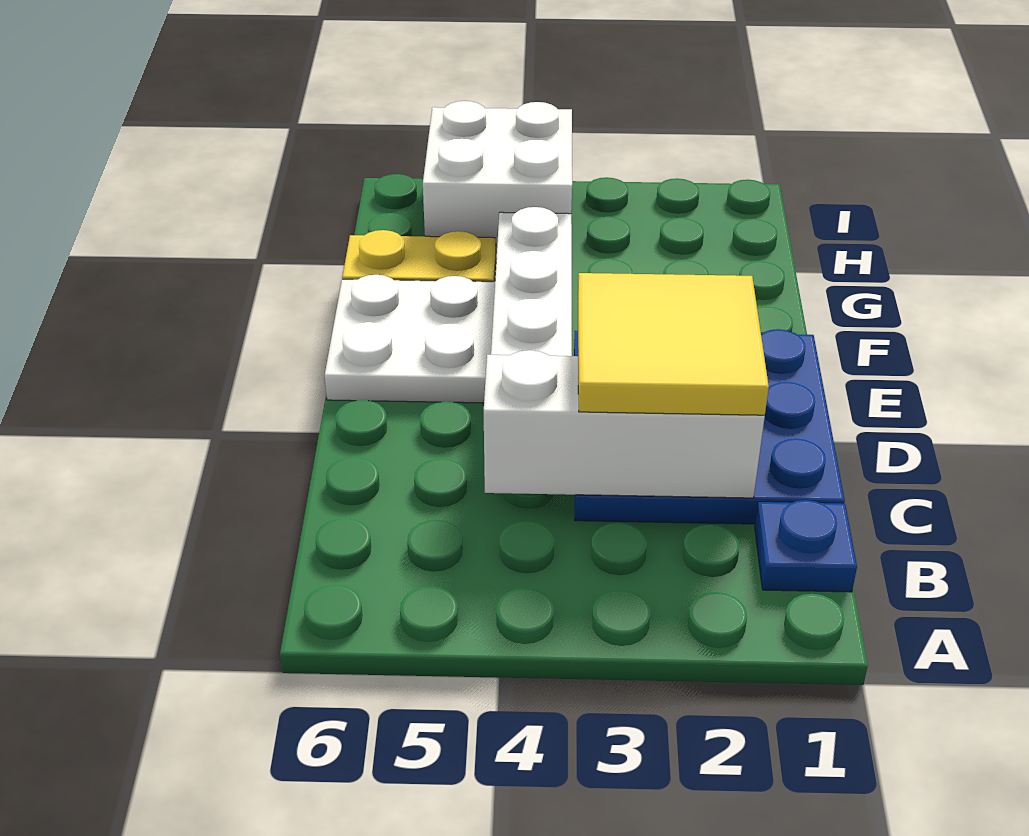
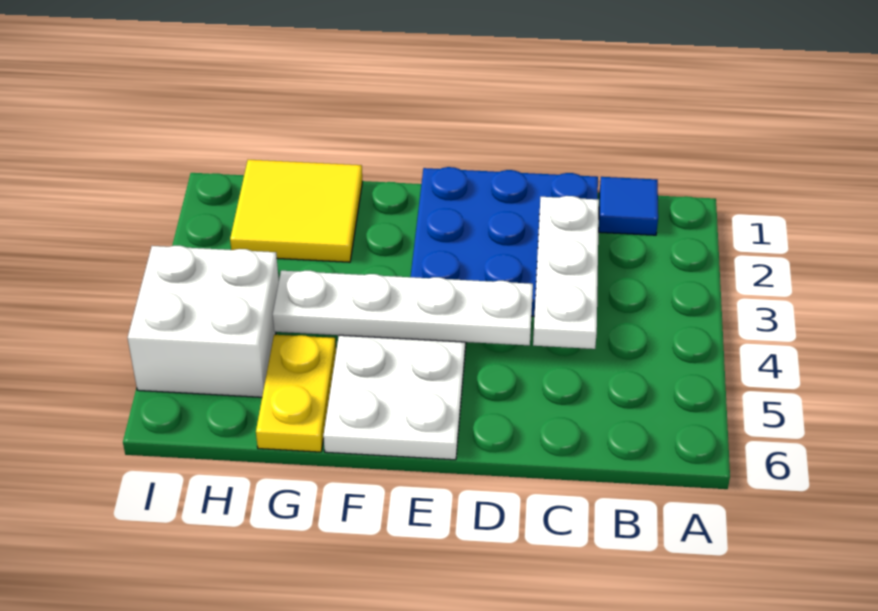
blue plate B1 level 1 -> blue tile B1 level 1
white brick C2:C4 level 2 -> white plate C2:C4 level 2
yellow tile C2:D3 level 3 -> yellow tile G1:H2 level 1

